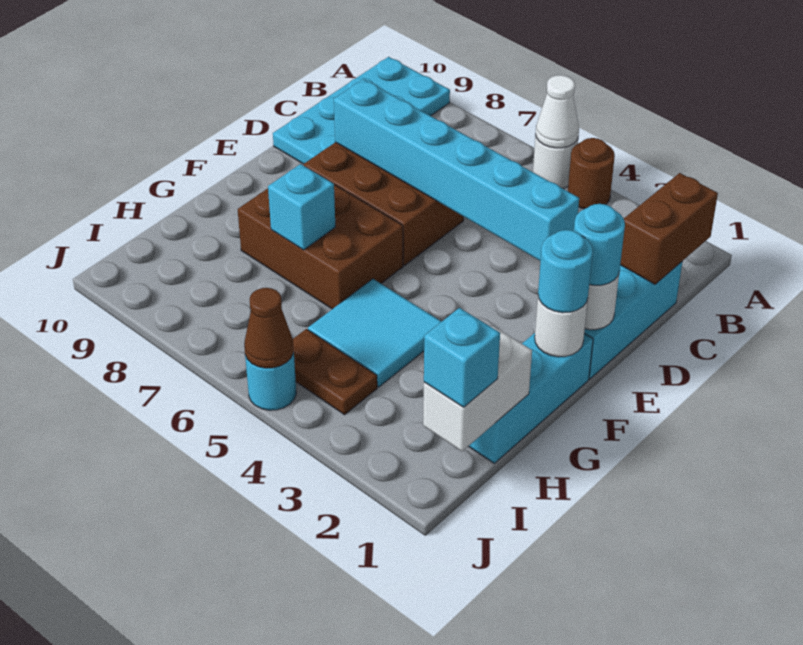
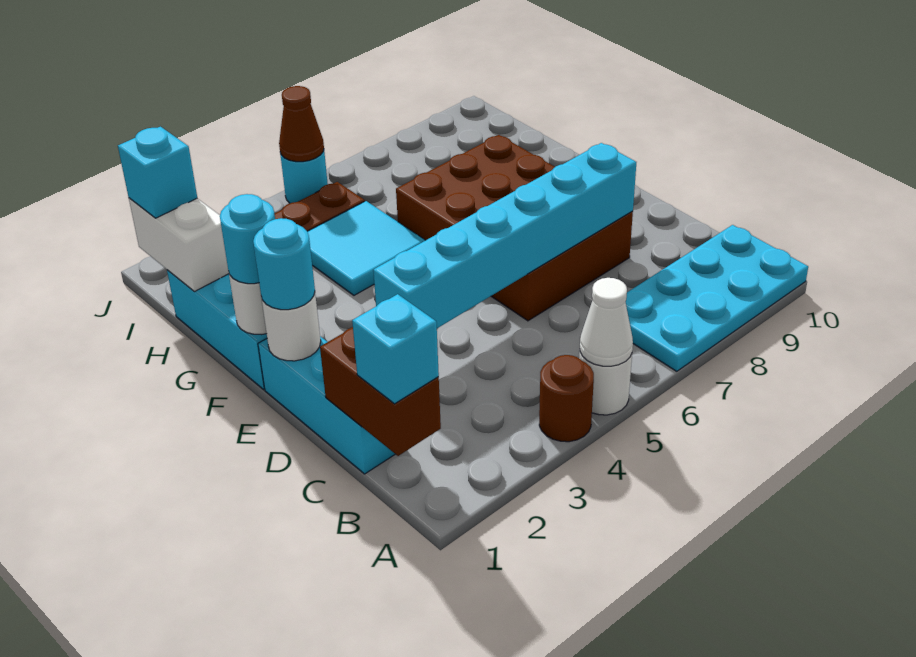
cyan plate A9:D10 level 1 -> cyan plate A7:B10 level 1
cyan brick G7 level 2 -> cyan brick B1 level 3

